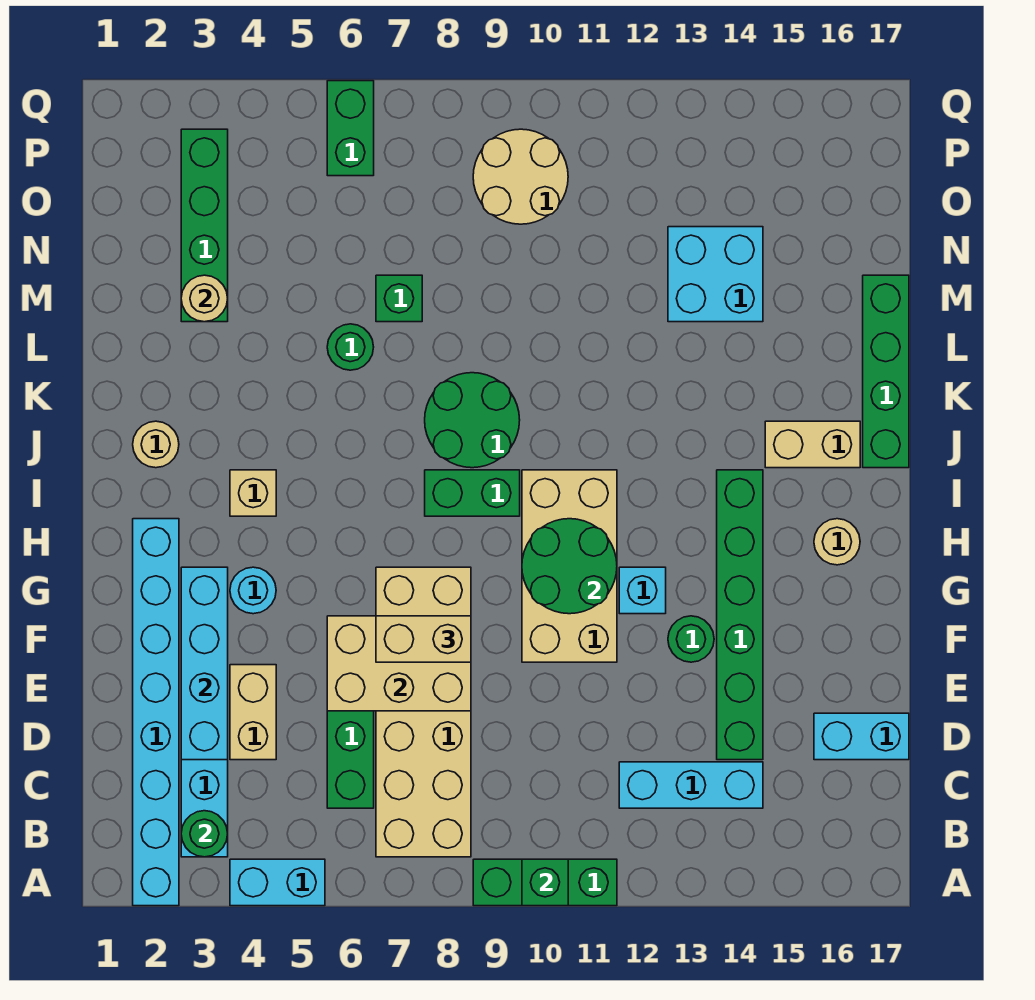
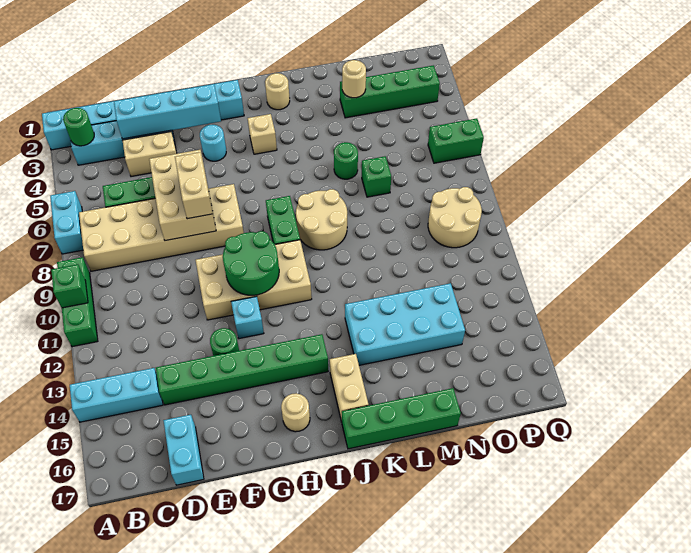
cyan brick A4:A5 level 1 -> cyan brick A6:A7 level 1
cyan brick C12:C14 level 1 -> cyan brick A14:C14 level 1
green round brick J8:K9 level 1 -> tan round brick J8:K9 level 1
cyan brick M13:N14 level 1 -> cyan brick K13:N14 level 1

